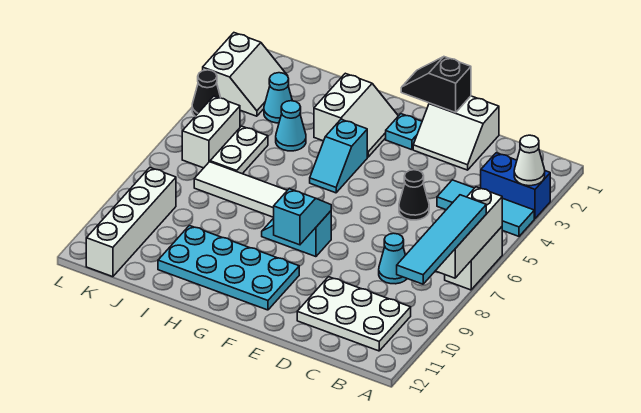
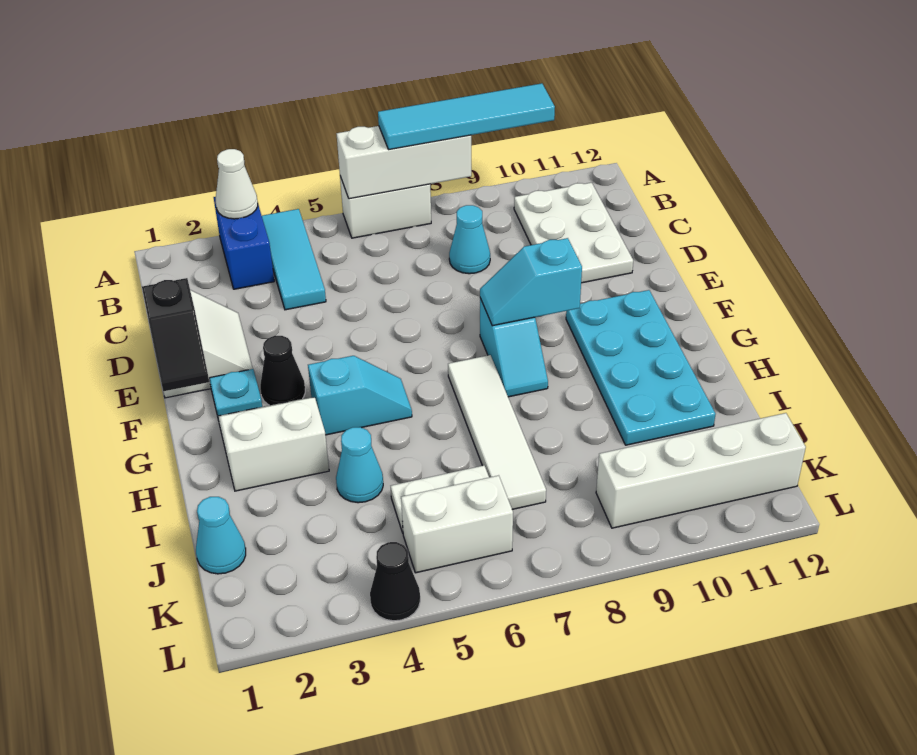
black cone D5 level 1 -> black cone F3 level 1
cyan cone J3 level 1 -> cyan cone J1 level 1
white slope K2:L3 level 1 top L -> none

